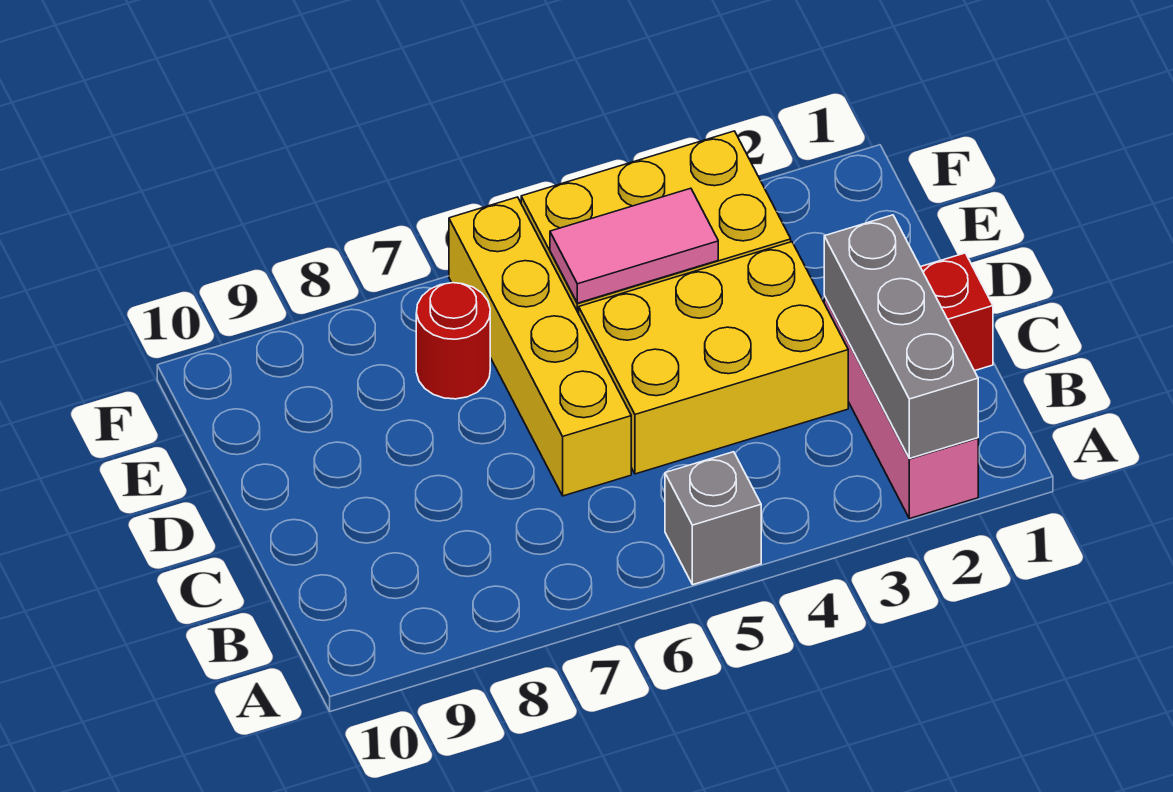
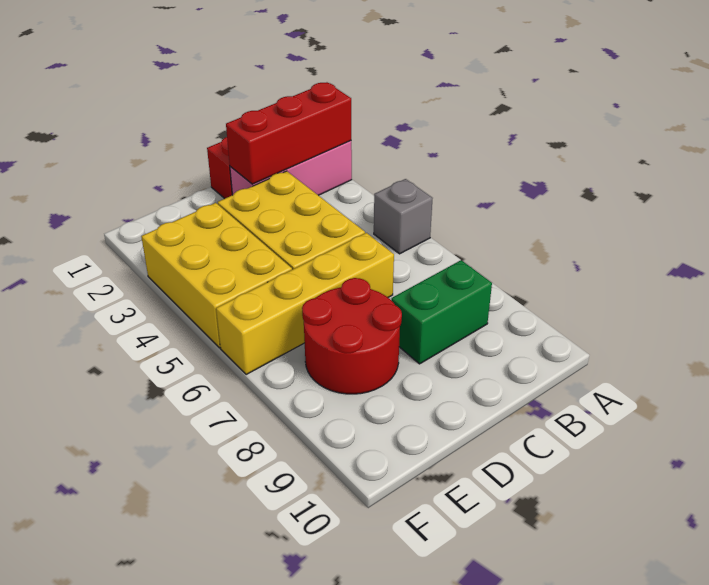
grey brick A2:C2 level 2 -> red brick A2:C2 level 2
none -> green brick B8:C8 level 1
pink tile E4:E5 level 2 -> none
red round brick E7 level 1 -> red round brick D7:E8 level 1

